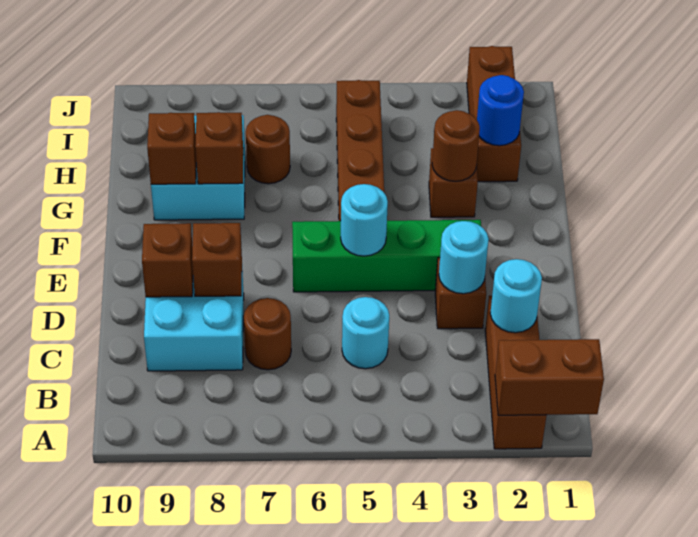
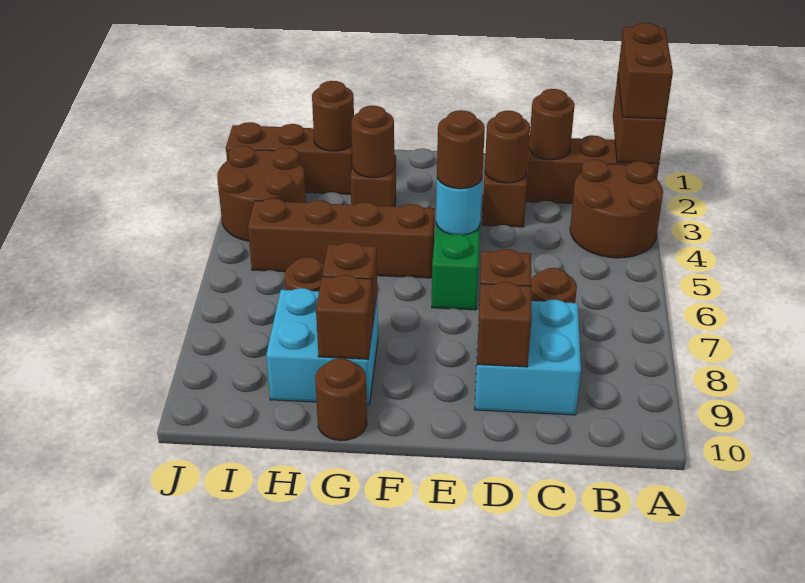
none -> brown brick A1:A2 level 3
none -> brown round brick A3:B4 level 1
cyan round brick C2 level 2 -> brown round brick C2 level 2
cyan round brick C5 level 1 -> none
cyan round brick D3 level 2 -> brown round brick D3 level 2
none -> brown round brick E5 level 3
none -> brown round brick G10 level 1
blue round brick H2 level 2 -> brown round brick H2 level 2
none -> brown round brick I3:J4 level 1

